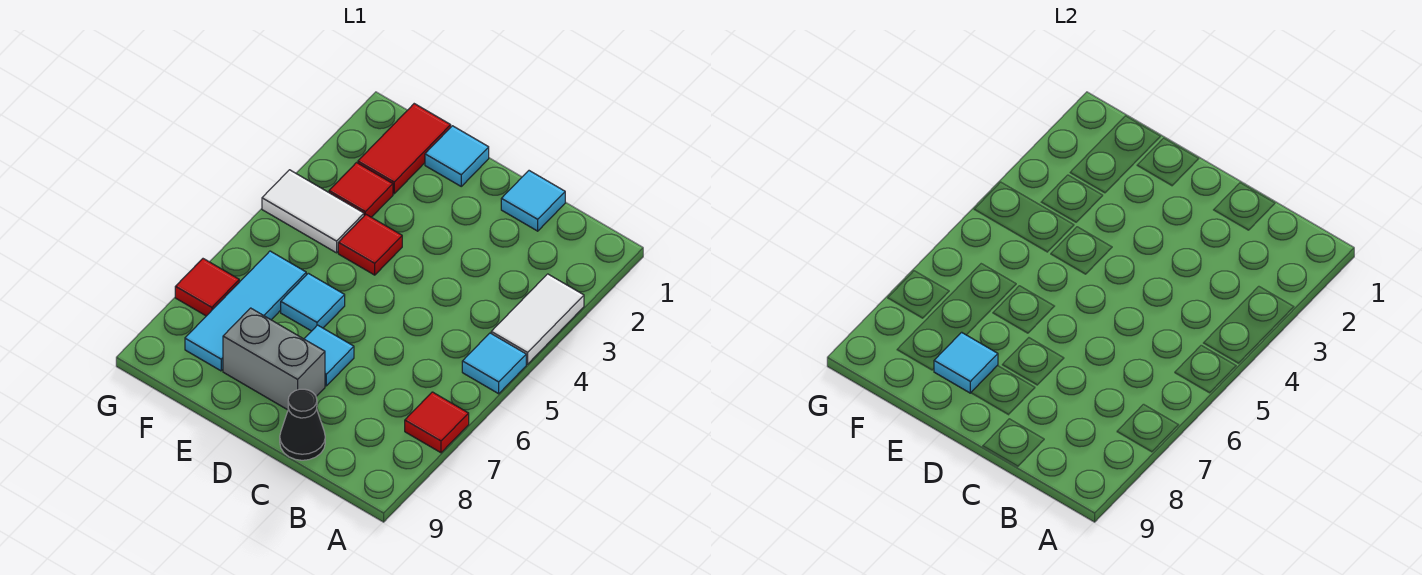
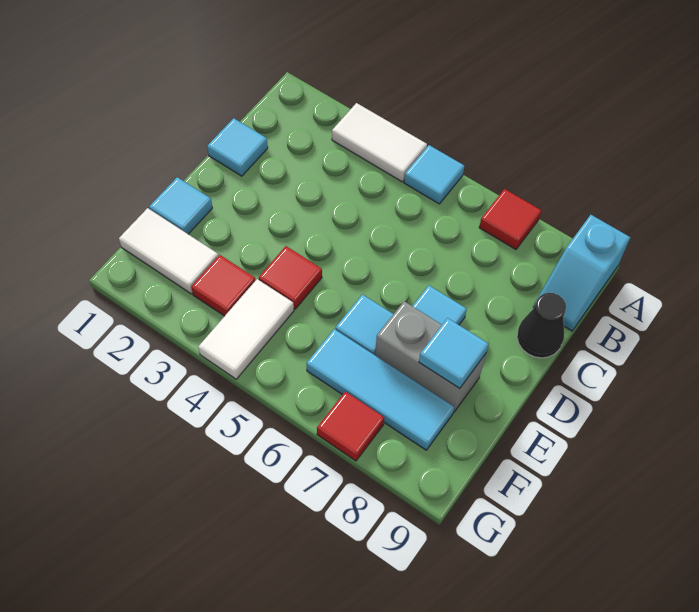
none -> cyan slope A9:B9 level 1 top A
grey brick D8:E8 level 1 -> grey brick E7:E8 level 1
red tile F1:F2 level 1 -> white tile F1:F2 level 1

